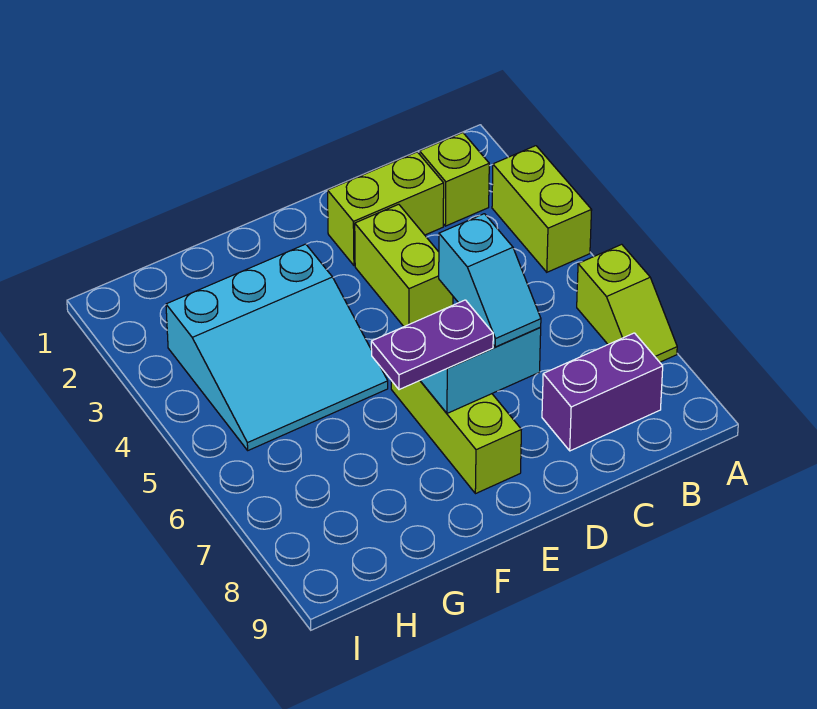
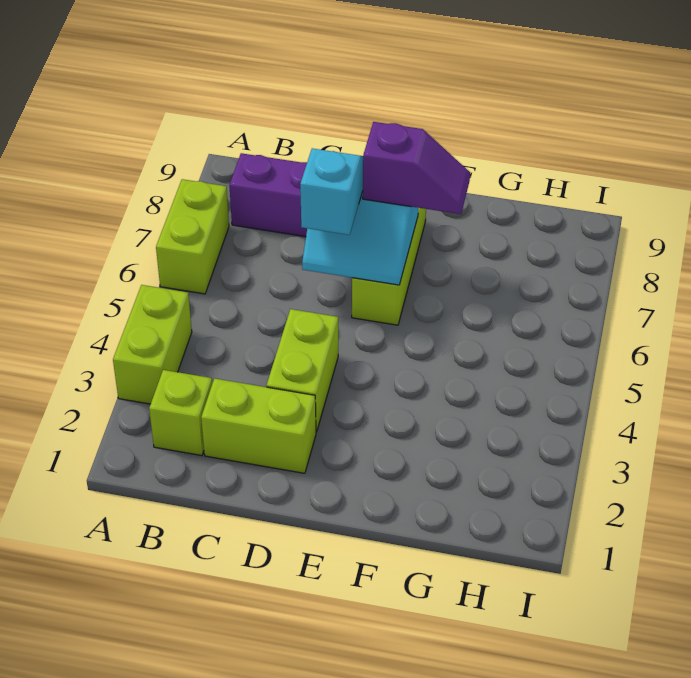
lime slope A6:A7 level 1 top 6 -> lime brick A6:A7 level 1
purple plate E7:F7 level 3 -> purple slope E7:F7 level 3 top E
cyan slope F3:H5 level 1 top 3 -> none

